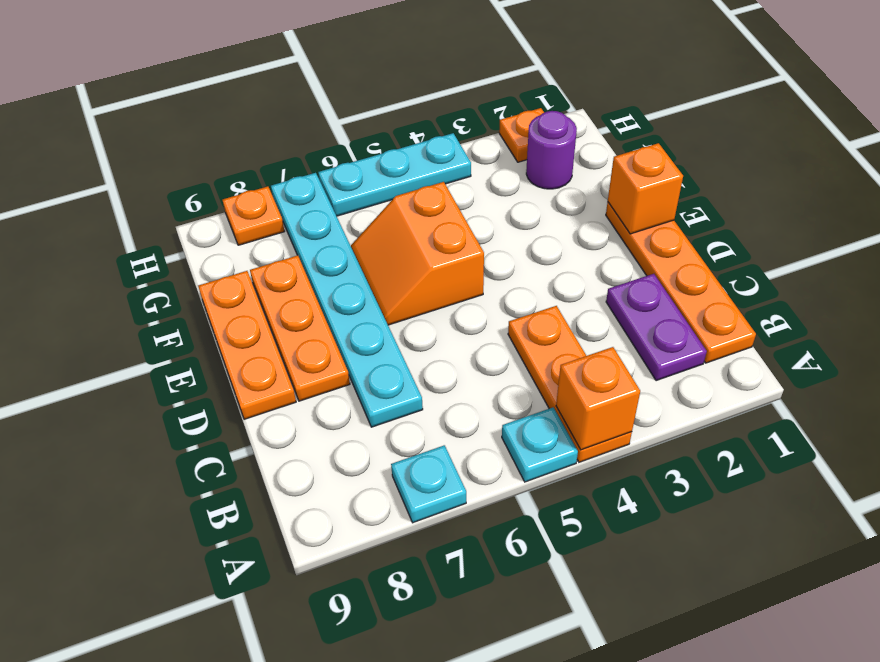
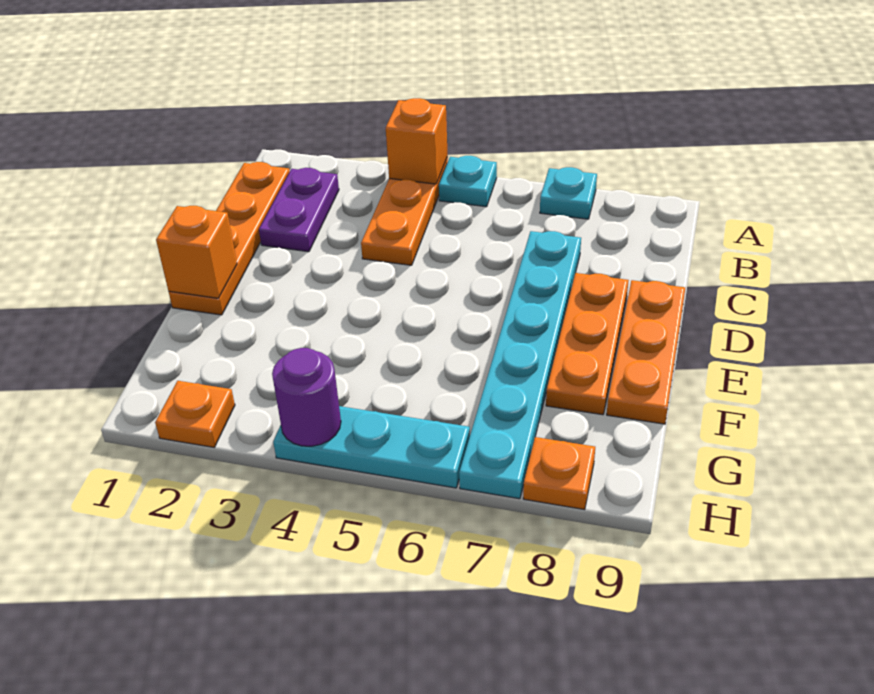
orange slope E5:F6 level 1 top 5 -> none
purple round brick G2 level 1 -> purple round brick H4 level 2

